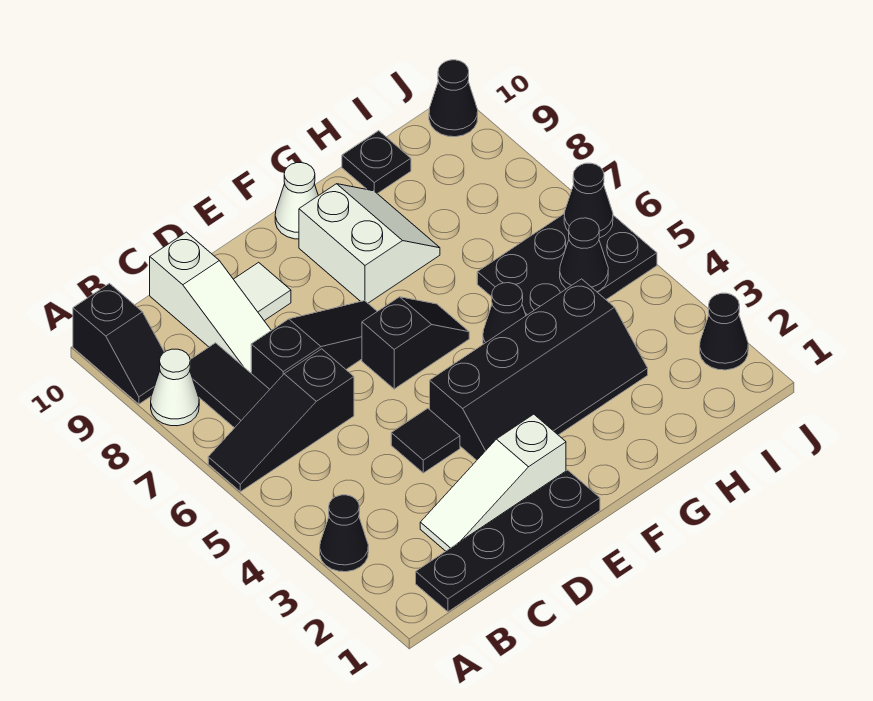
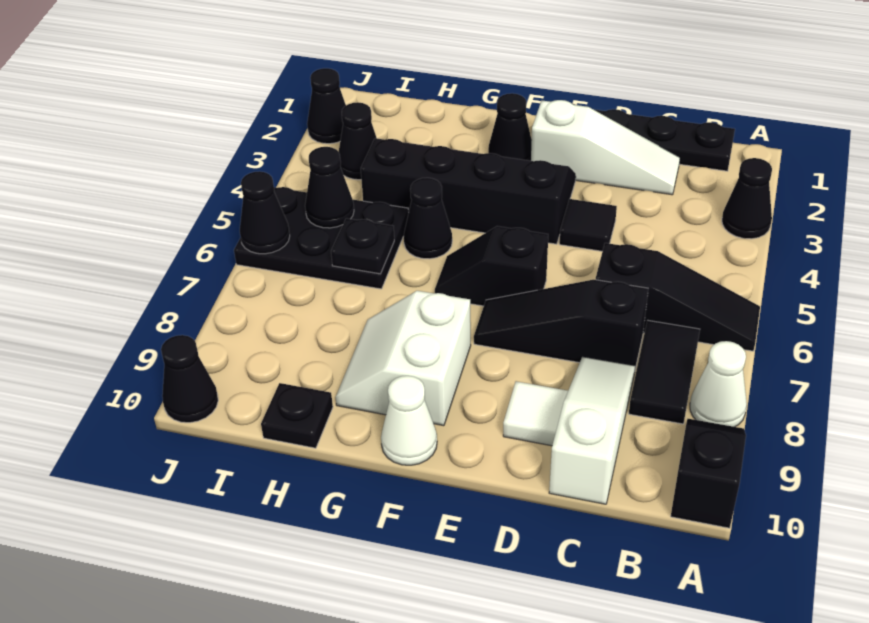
none -> black cone F2 level 1
none -> black plate H6 level 2
none -> black cone I3 level 1

